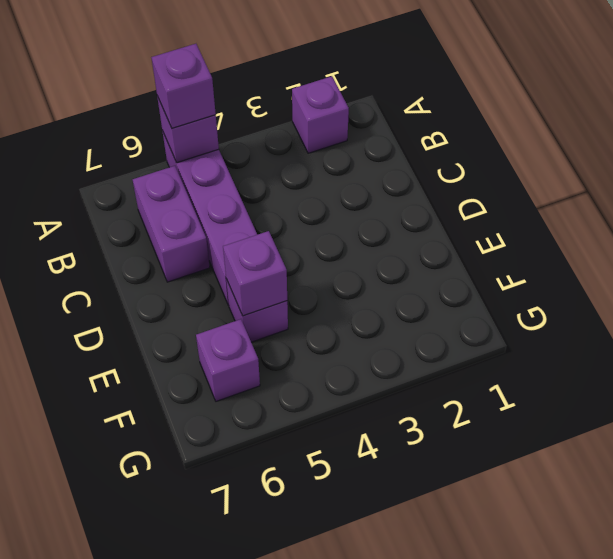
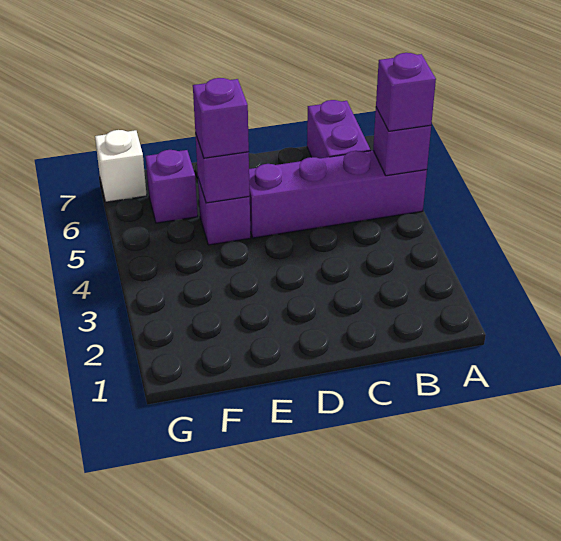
purple brick A2 level 1 -> purple brick E5 level 3
purple brick B6:C6 level 1 -> purple brick B6:B7 level 1
none -> white brick G7 level 1

